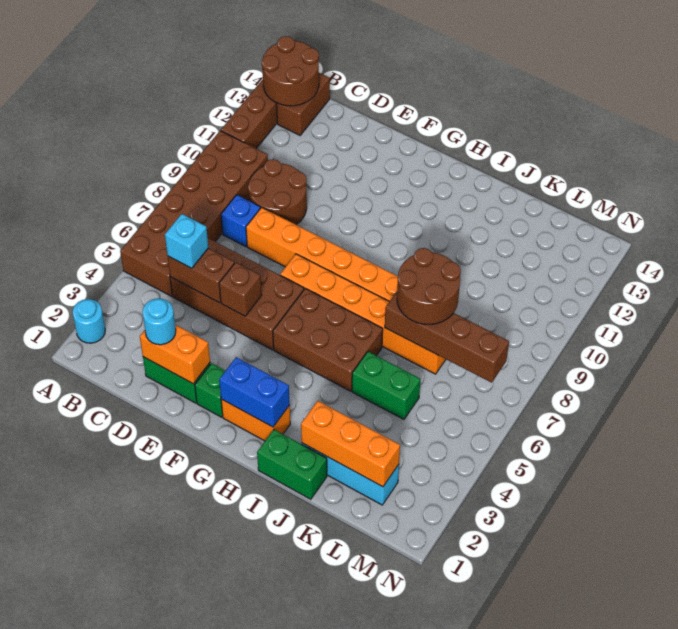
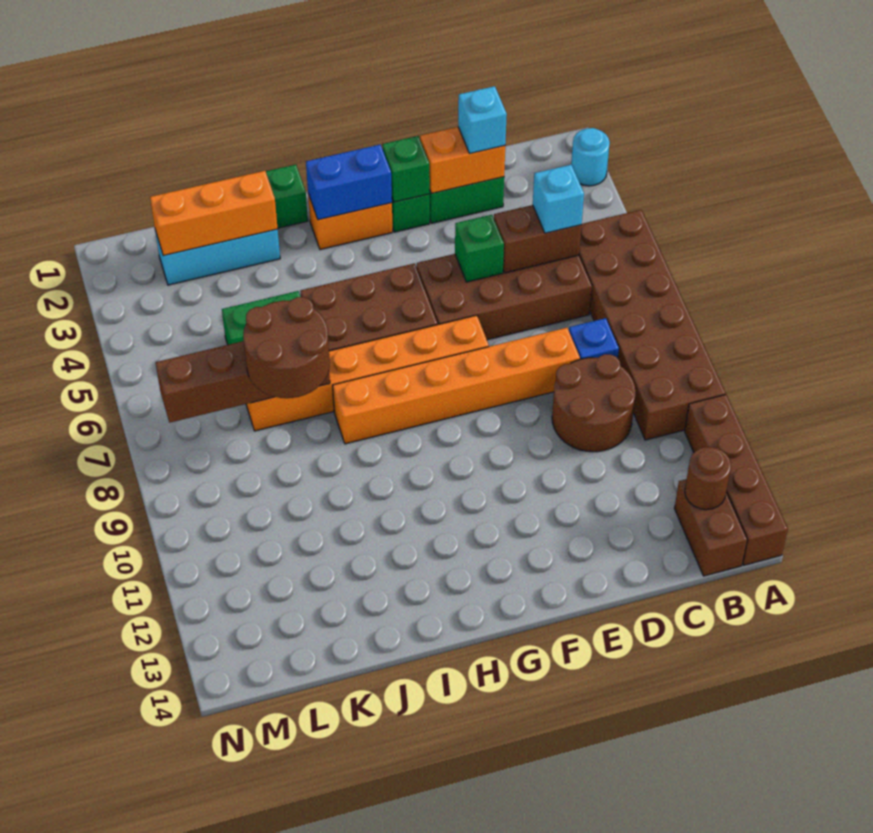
brown round brick A13:B14 level 2 -> brown round brick B13 level 2
cyan round brick D2 level 3 -> cyan brick D2 level 3
brown brick E5 level 2 -> green brick E5 level 2
none -> green brick F2 level 2

